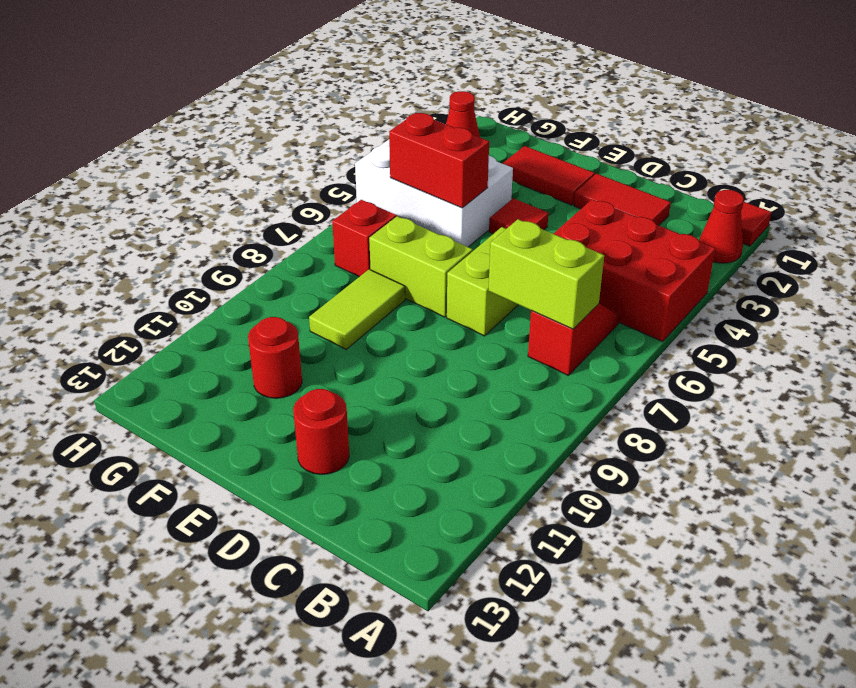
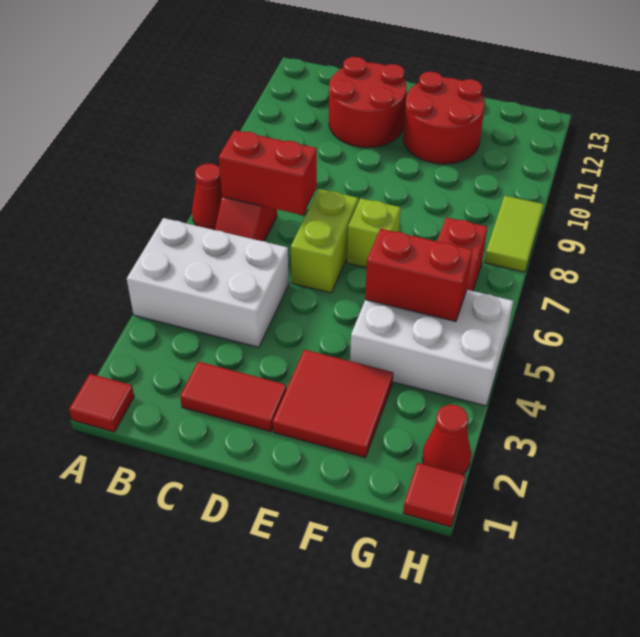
red cone A2 level 1 -> red cone A7 level 1
red brick A4:C5 level 1 -> white brick A4:C5 level 1
lime brick B7:C7 level 2 -> red brick B7:C7 level 2
red round brick D12 level 1 -> red round brick C11:D12 level 1
red tile E2:F2 level 1 -> red tile E2:F3 level 1
red tile E4 level 1 -> red tile H1 level 1
lime brick E7:F7 level 1 -> lime brick E7 level 1
lime tile F8:F9 level 1 -> lime tile H8:H9 level 1
red round brick F11 level 1 -> red round brick E11:F12 level 1

